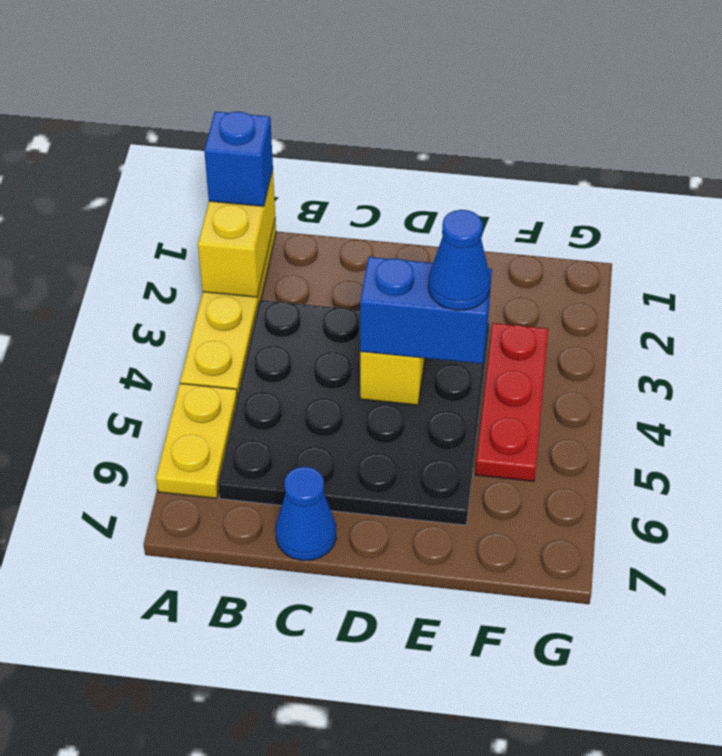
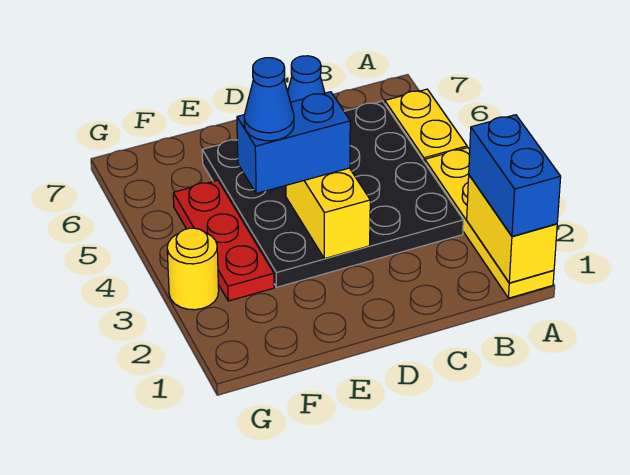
blue brick A1 level 3 -> blue brick A1:A2 level 3
none -> yellow round brick G3 level 1

